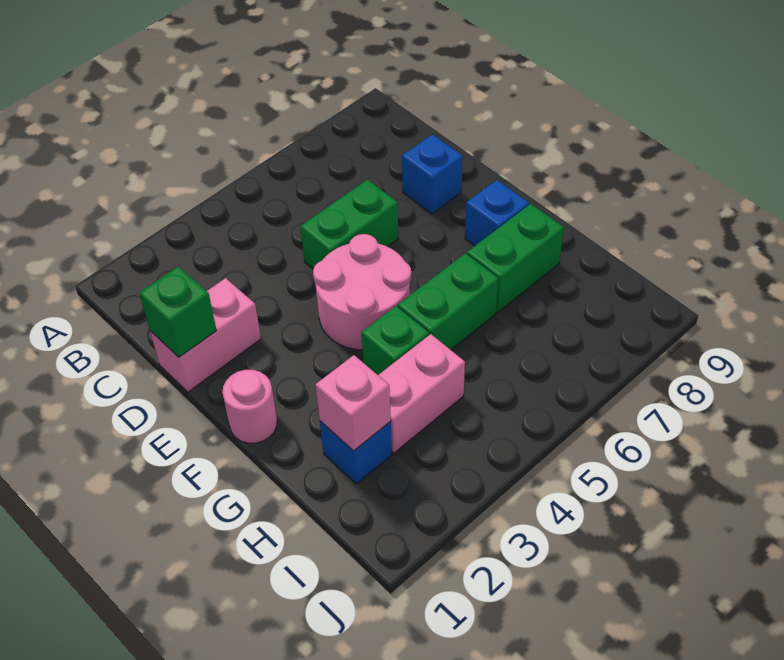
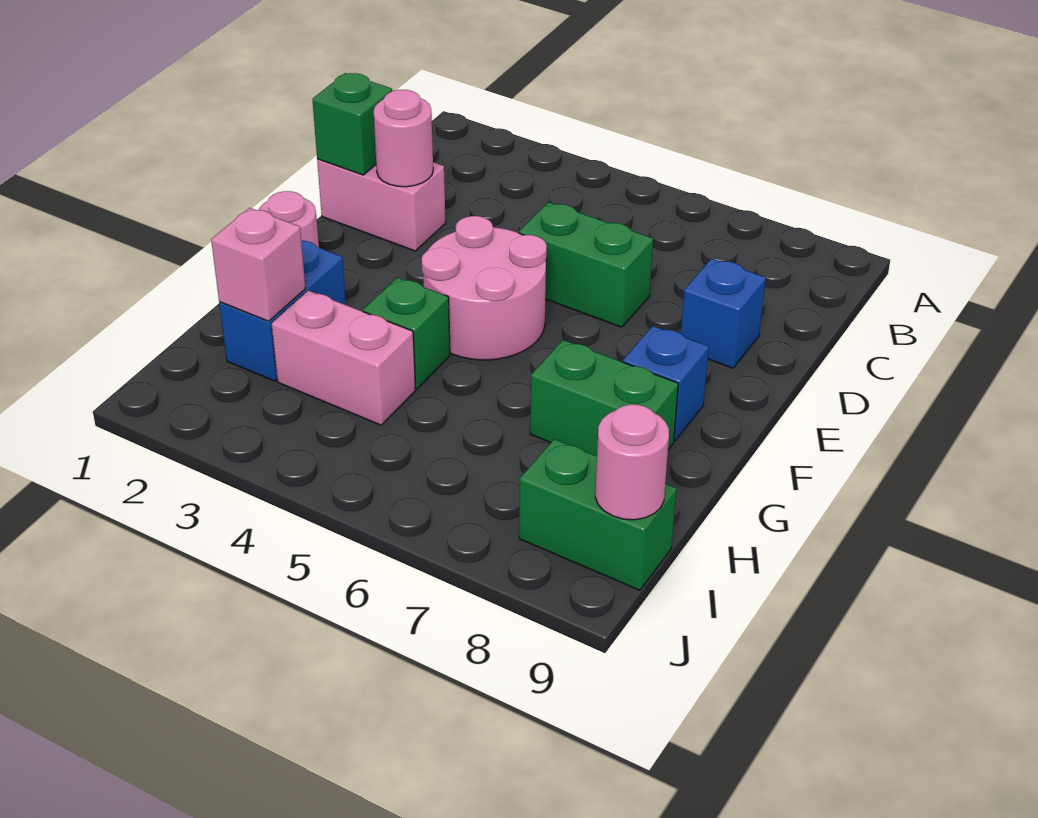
none -> pink round brick D2 level 2
green brick G5:G6 level 1 -> green brick I8:I9 level 1
blue brick H2 level 1 -> blue brick G2:H2 level 1
none -> pink round brick I9 level 2

